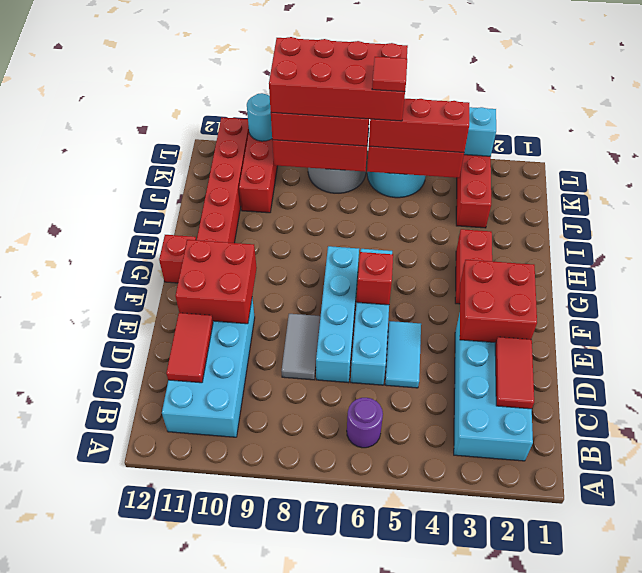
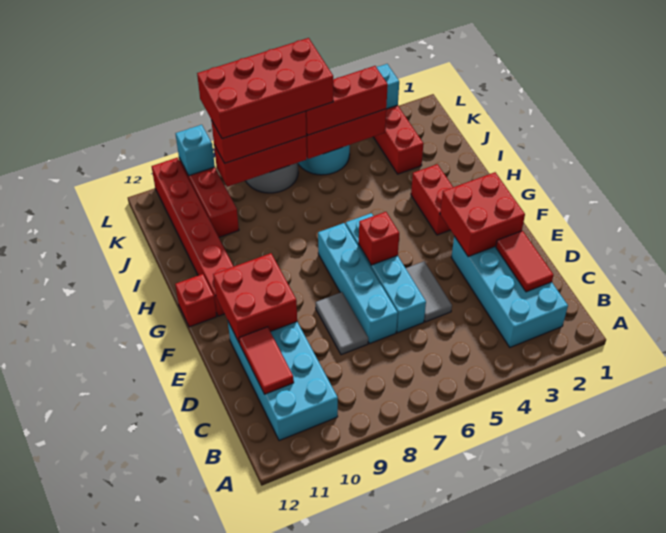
purple round brick B6 level 1 -> none
cyan tile D5:E5 level 1 -> grey tile D5:E5 level 1
red tile K6 level 5 -> none
cyan round brick L10 level 2 -> cyan brick L10 level 2

